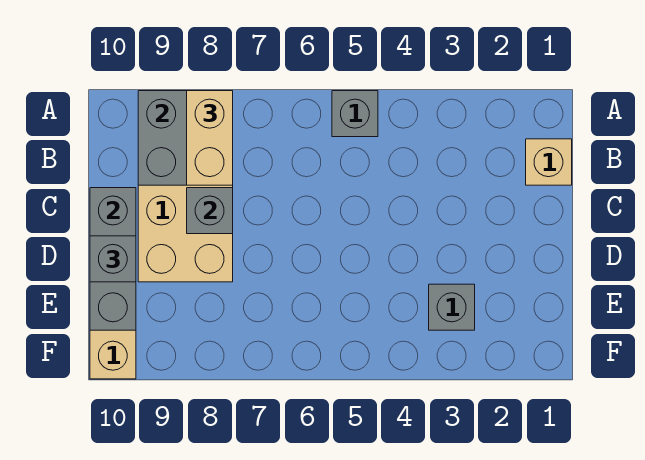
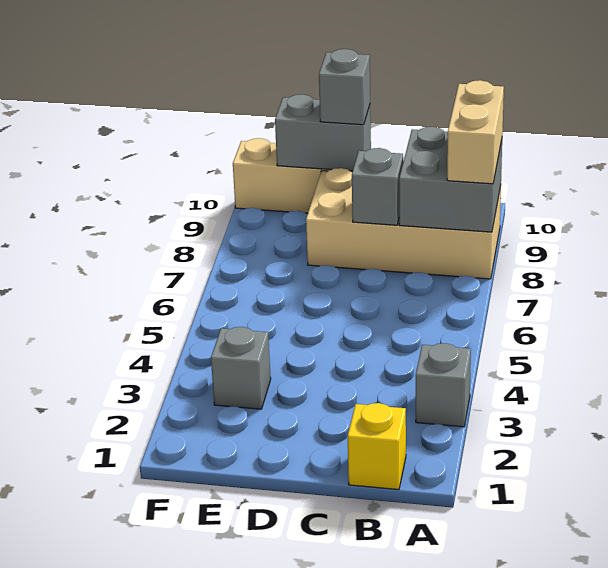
grey brick A5 level 1 -> grey brick A3 level 1
tan brick A8:B8 level 3 -> tan brick A8:A9 level 3
tan brick B1 level 1 -> yellow brick B1 level 1
grey brick C10:E10 level 2 -> grey brick D10:E10 level 2

